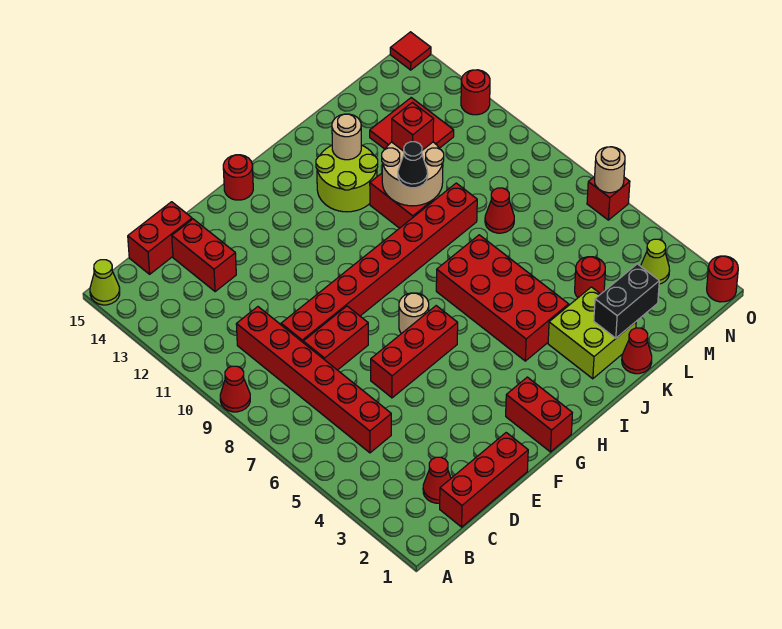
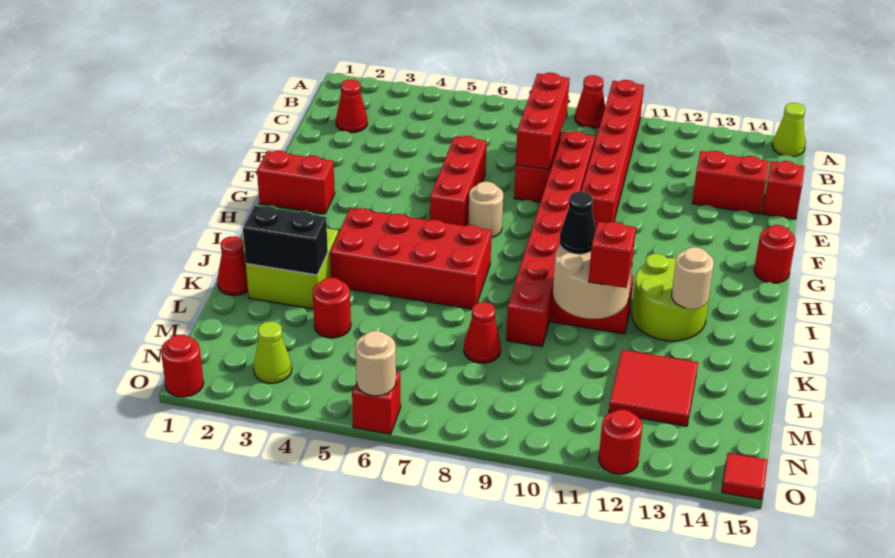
red brick C1:E1 level 1 -> red brick C8:E8 level 2
red brick C5:C10 level 1 -> red brick A10:F10 level 1
red brick C15:D15 level 1 -> red brick D15 level 1
black brick K2:L2 level 2 -> black brick K2:K3 level 2

